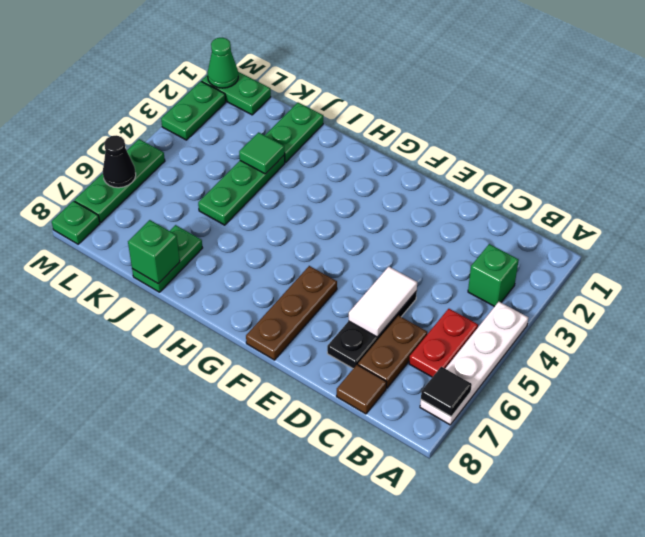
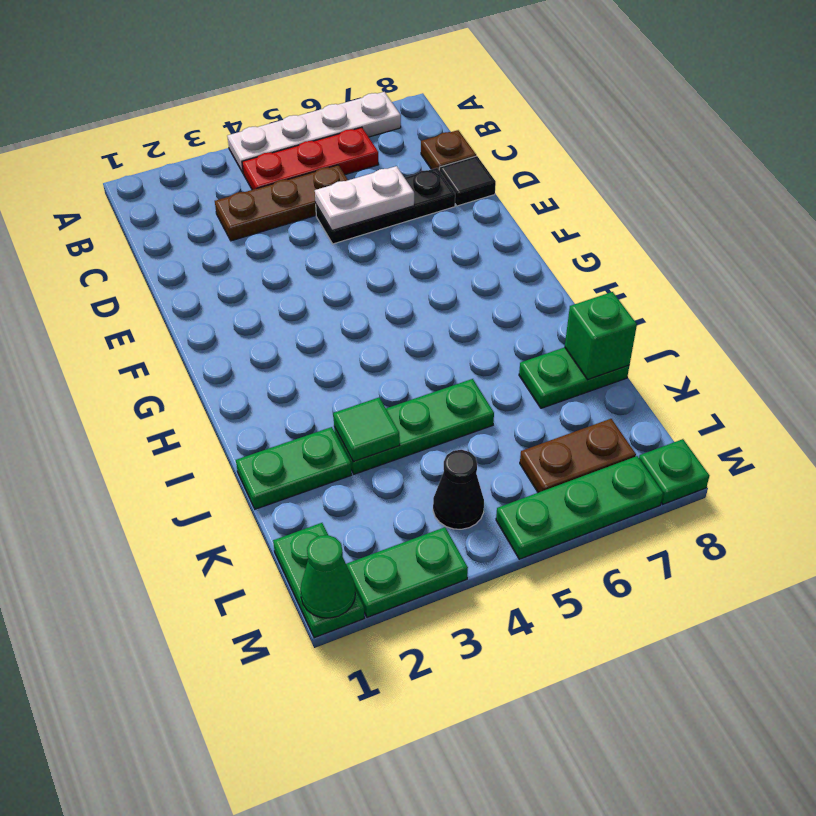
black tile A7 level 2 -> black tile D8 level 1
green brick B3 level 1 -> none
red plate B5:B6 level 1 -> red plate B4:B6 level 1
brown plate C6:C7 level 1 -> brown plate L6:L7 level 1
brown tile C8 level 1 -> brown plate C8 level 1
white tile D5:D6 level 2 -> white plate D5:D6 level 2
brown plate F6:F8 level 1 -> brown plate C3:C5 level 1
black cone M6 level 2 -> black cone L4 level 1

